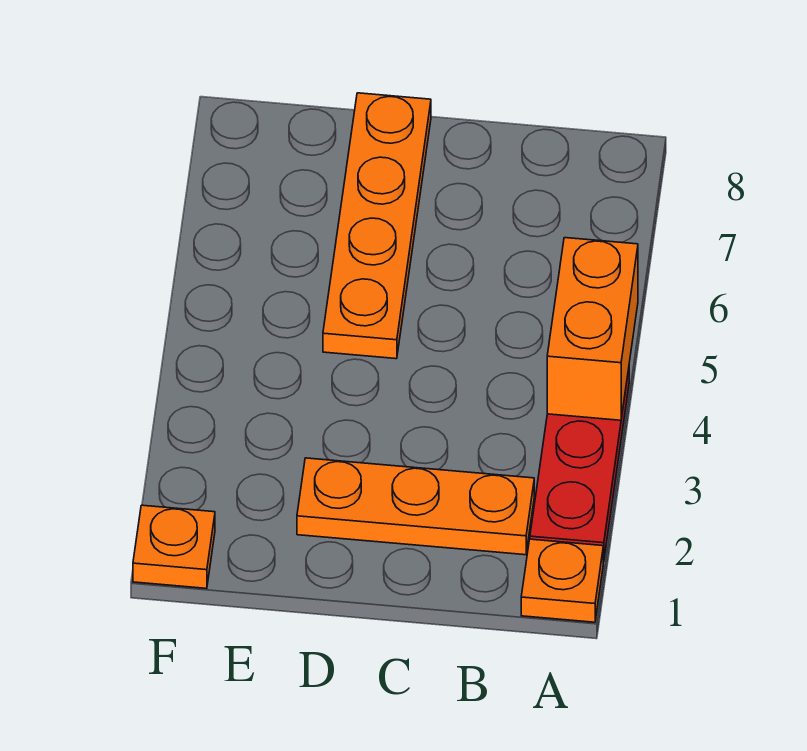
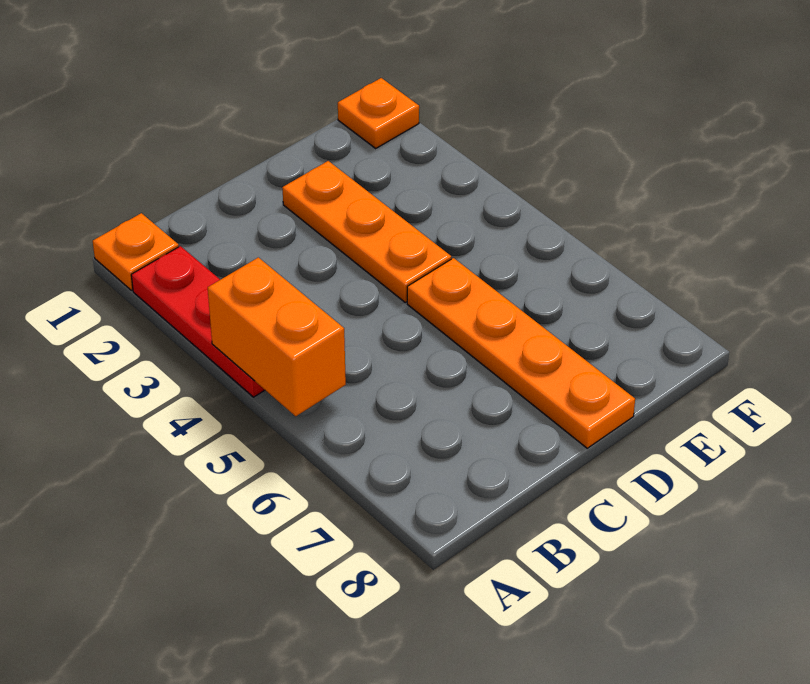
orange plate B2:D2 level 1 -> orange plate D2:D4 level 1

